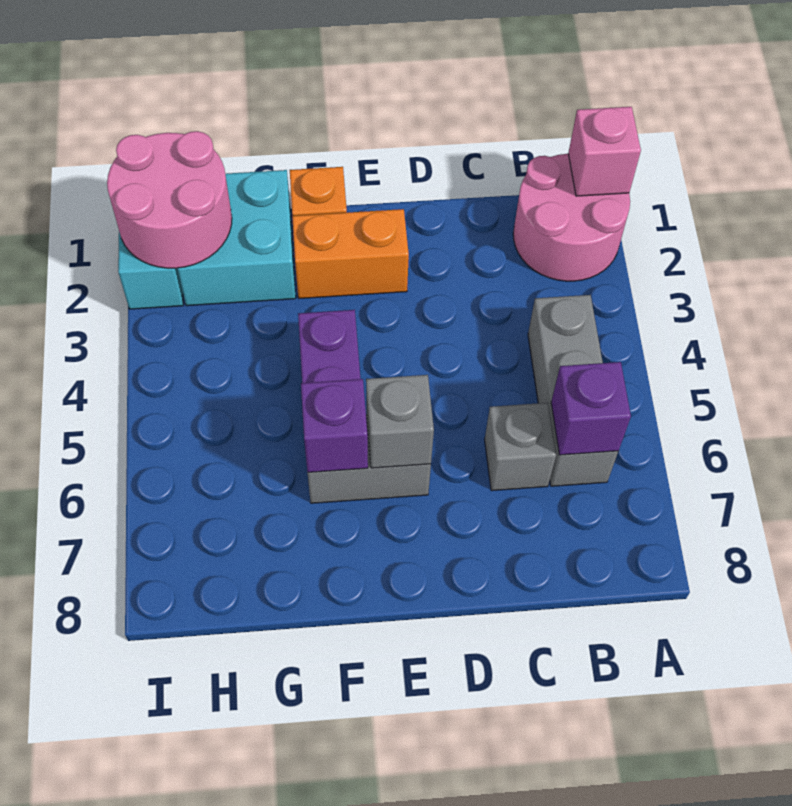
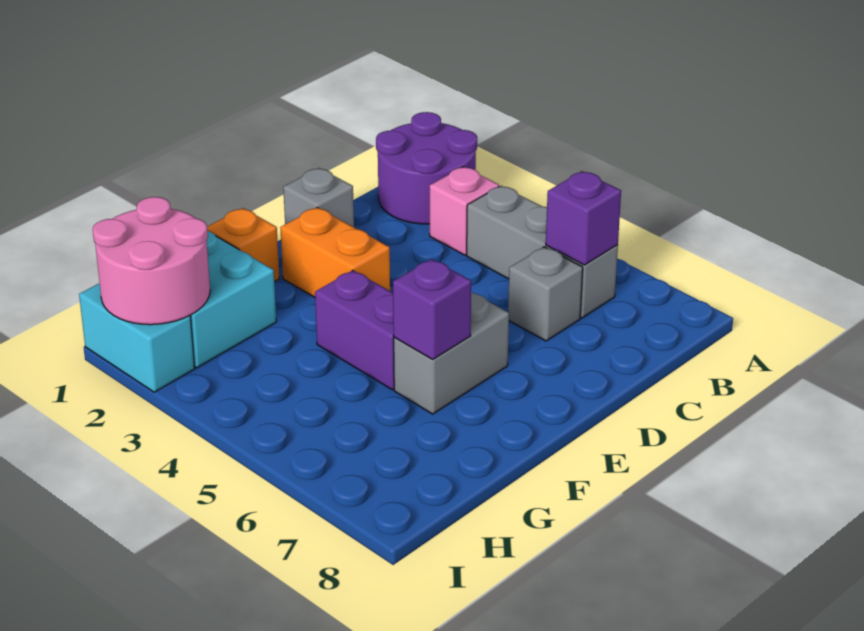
pink round brick A1:B2 level 1 -> purple round brick A1:B2 level 1
pink brick A1 level 2 -> pink brick B3 level 1
orange brick E2:F2 level 1 -> orange brick E2:E3 level 1
grey brick E6 level 2 -> grey brick D1 level 1

